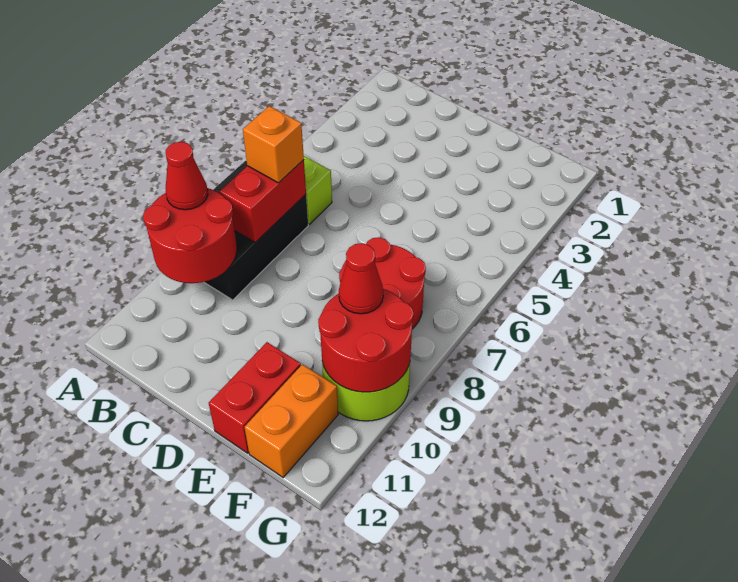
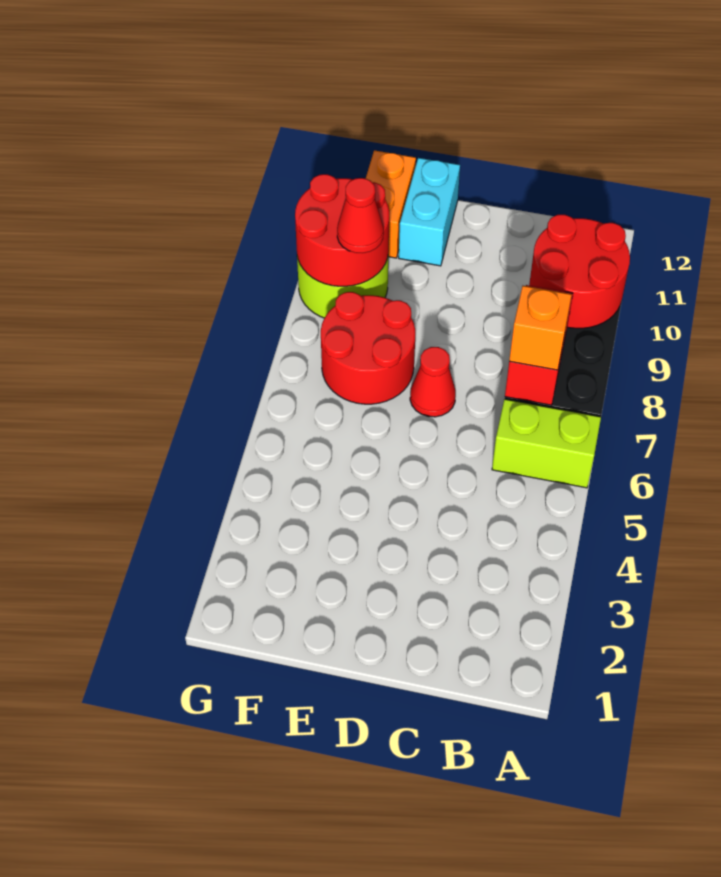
red cone A9 level 3 -> red cone D7 level 1
red brick E11:E12 level 1 -> cyan brick E11:E12 level 1

